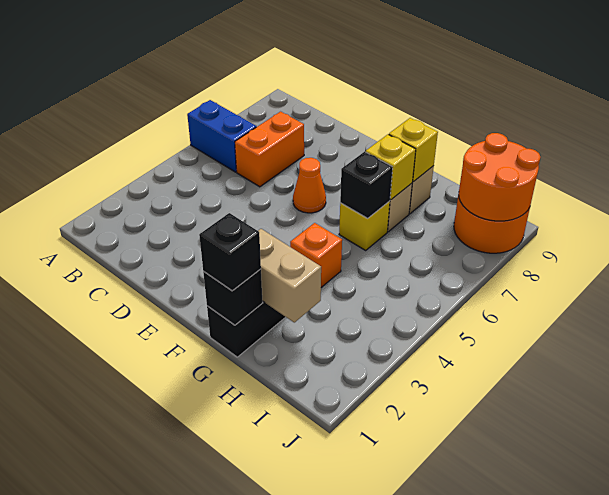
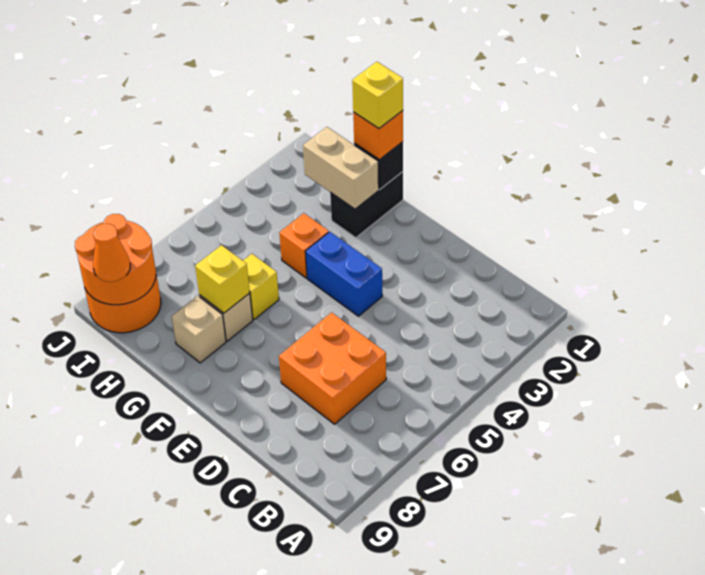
blue brick A6:B6 level 1 -> blue brick E4:F4 level 1
orange brick C6:C7 level 1 -> orange brick C6:D7 level 1
orange cone E6 level 1 -> orange cone I9 level 3
black brick G1 level 3 -> orange brick G1 level 3
black brick G6 level 2 -> none
yellow brick G8 level 2 -> yellow brick G1 level 4

